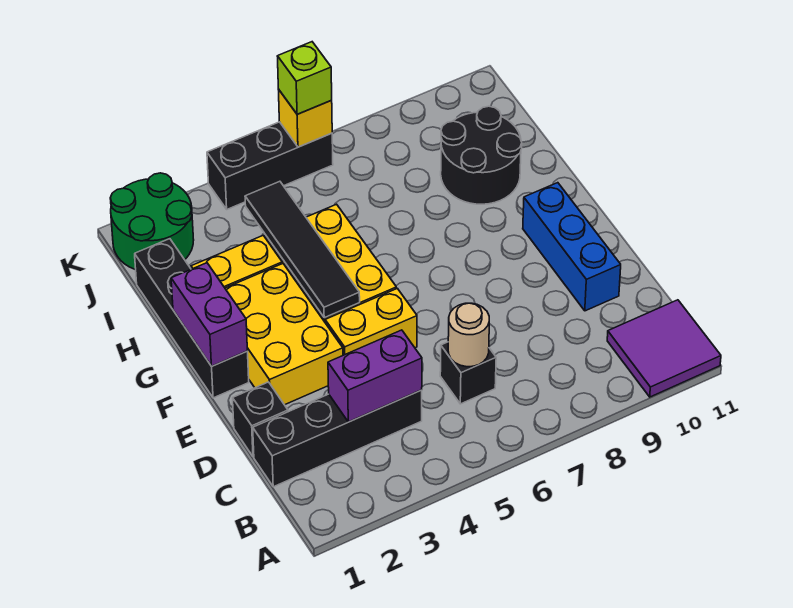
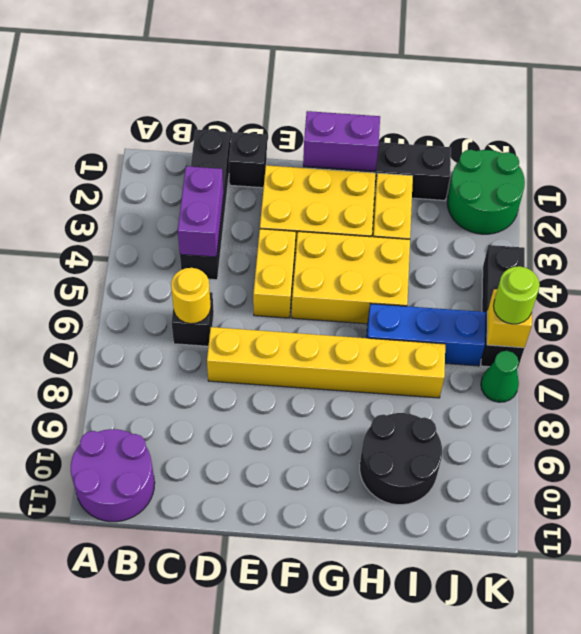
purple tile A10:B11 level 1 -> purple round brick A10:B11 level 1
tan round brick C6 level 2 -> yellow round brick C6 level 2
none -> yellow brick D7:I7 level 1
blue brick D10:F10 level 1 -> blue brick H6:J6 level 1
black tile F4:I4 level 2 -> none
lime brick K6 level 3 -> lime round brick K6 level 3
none -> green cone K7 level 1

